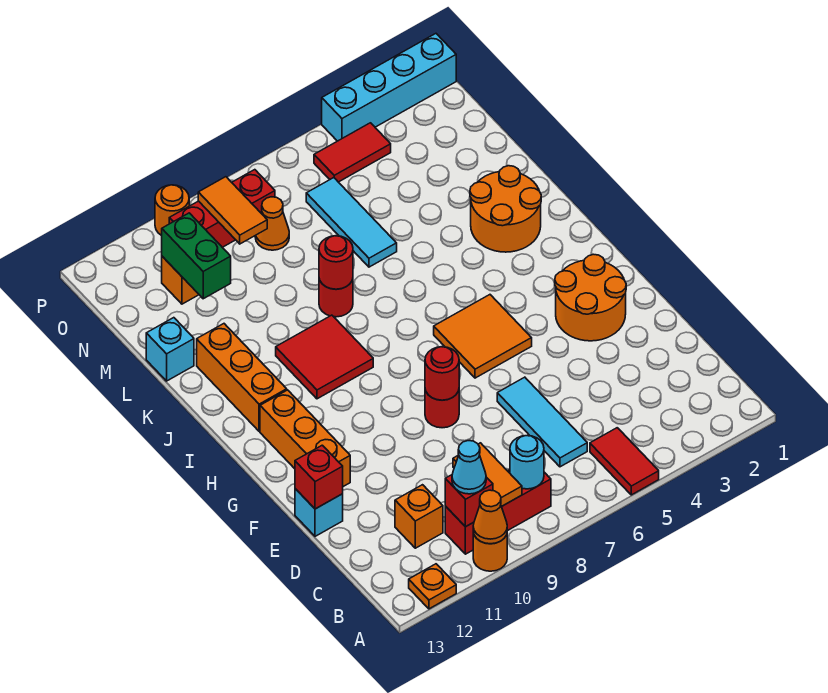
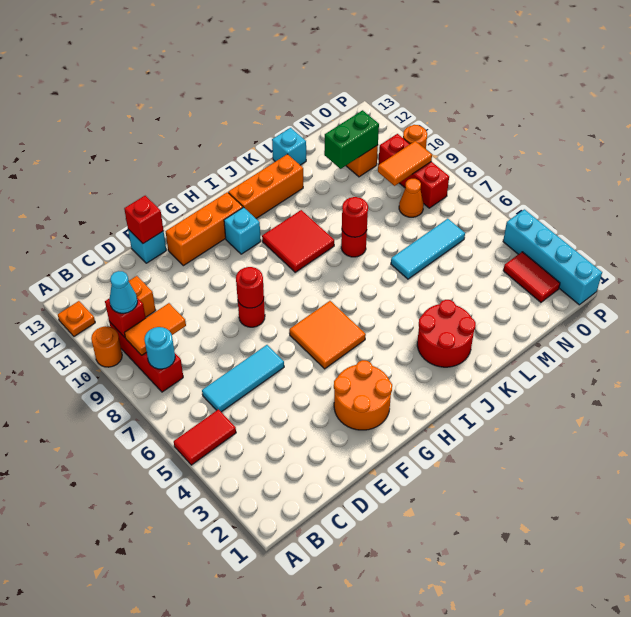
orange cone A10 level 2 -> none
none -> cyan brick H11 level 1
orange round brick J2:K3 level 1 -> red round brick J2:K3 level 1
red tile O4:O5 level 1 -> red tile O2:O3 level 1

